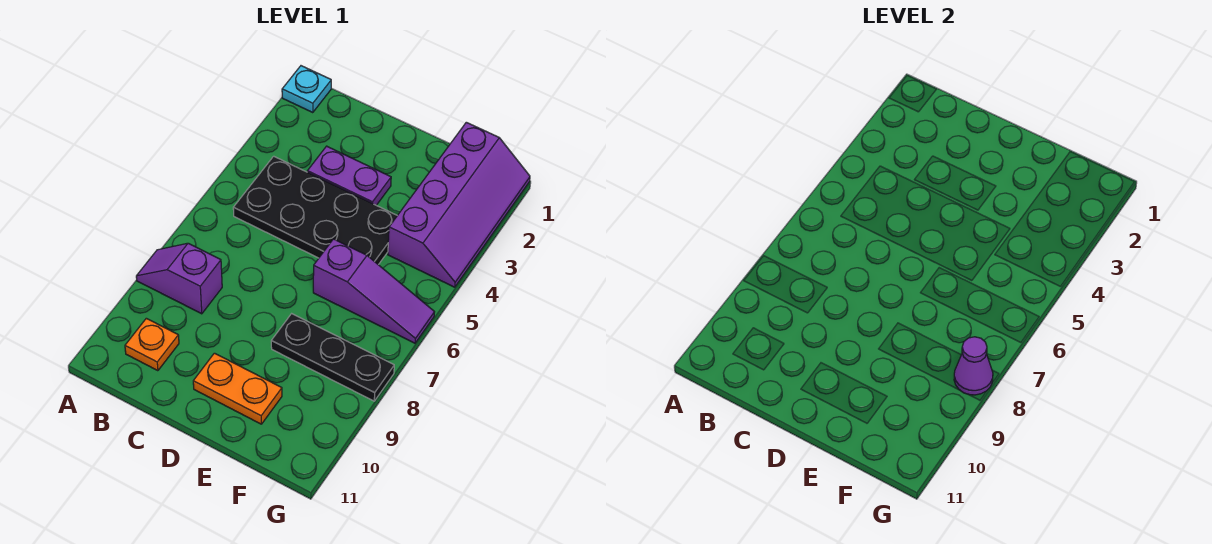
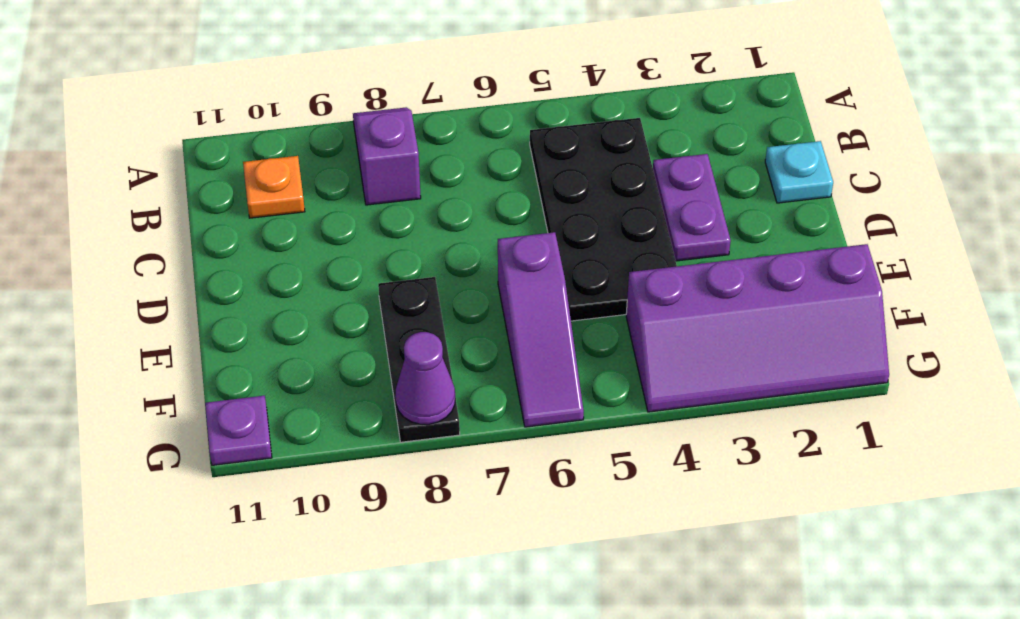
cyan plate A1 level 1 -> cyan plate C1 level 1
orange plate D10:E10 level 1 -> none
none -> purple plate G11 level 1

